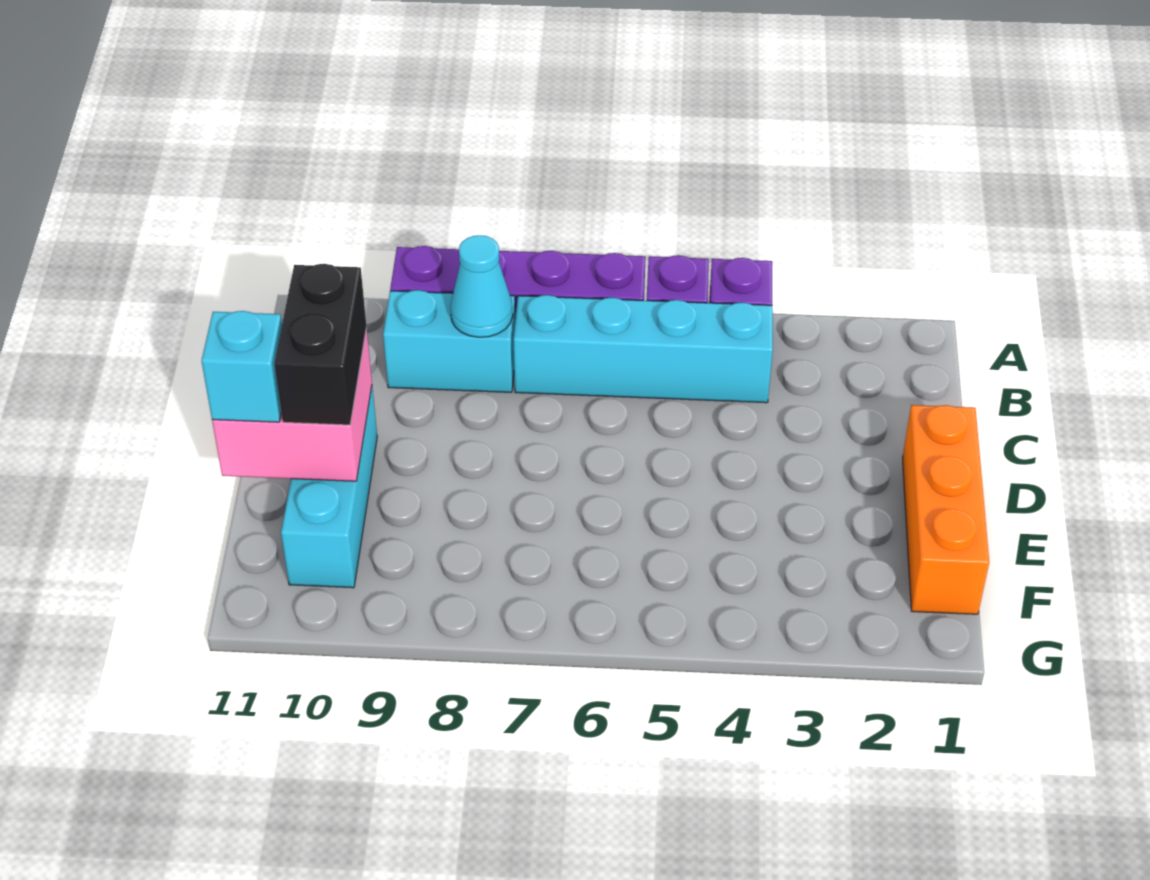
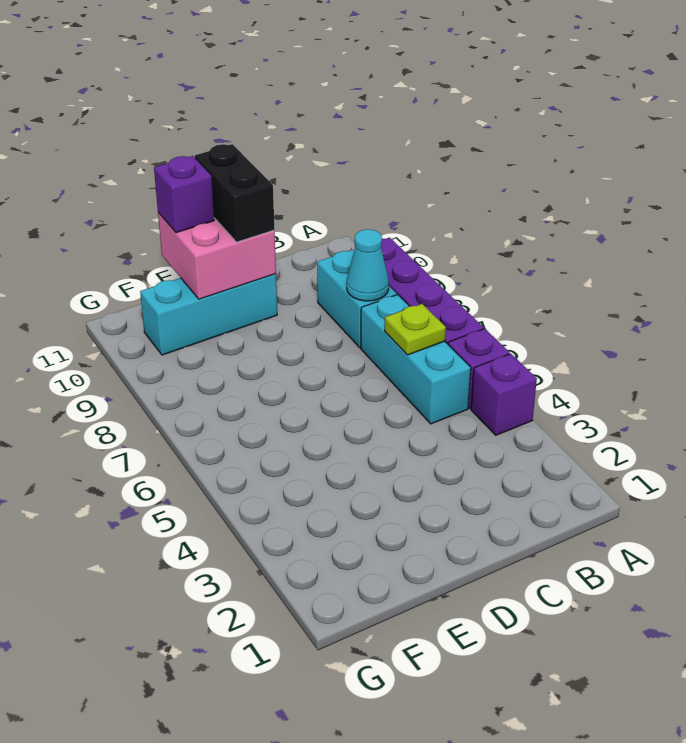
cyan brick B4:B7 level 1 -> cyan brick B5:B7 level 1
none -> lime plate B6 level 2
orange brick D1:F1 level 1 -> none
black brick D10:E10 level 3 -> black brick D10:D11 level 3
cyan brick E11 level 3 -> purple brick E11 level 3

